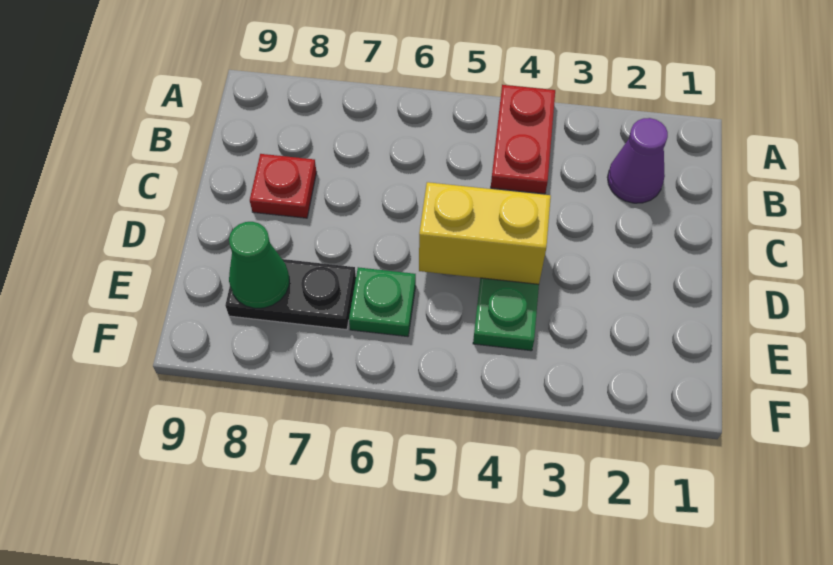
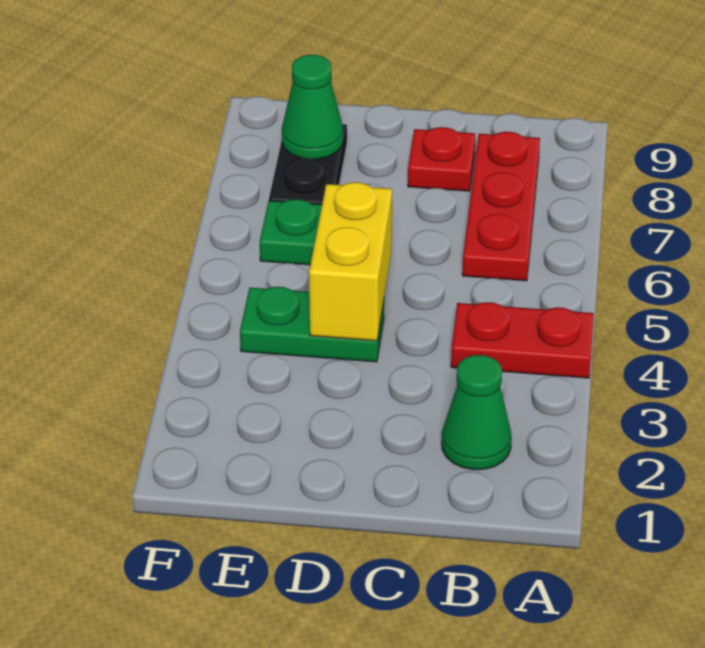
purple cone B2 level 1 -> green cone B2 level 1
none -> red plate B6:B8 level 1

